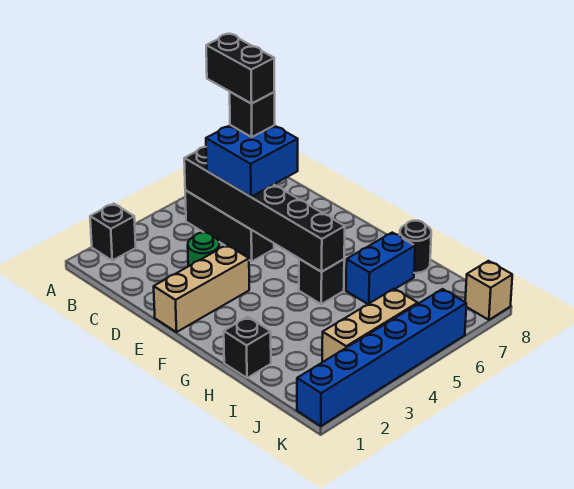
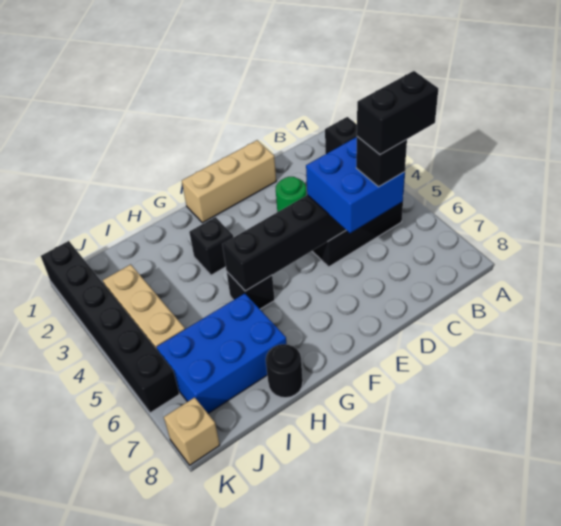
tan brick E1:E3 level 1 -> tan brick D1:F1 level 1
black brick H1 level 1 -> black brick G3 level 1
blue brick H6:H7 level 1 -> blue brick H6:J7 level 1
blue brick K1:K6 level 1 -> black brick K1:K6 level 1

